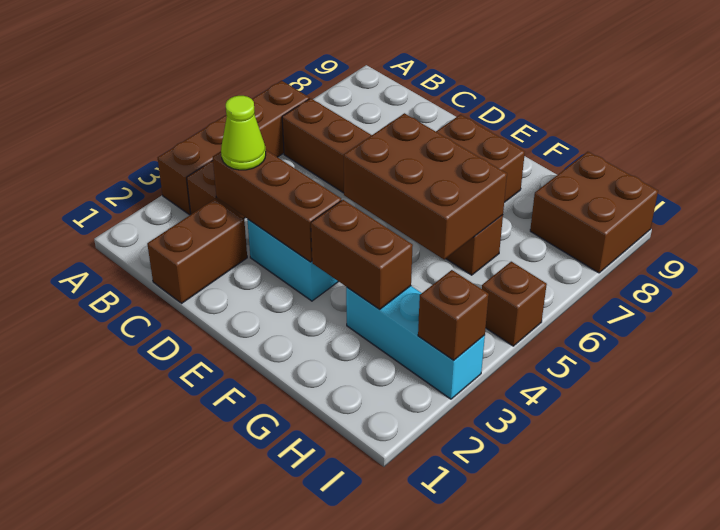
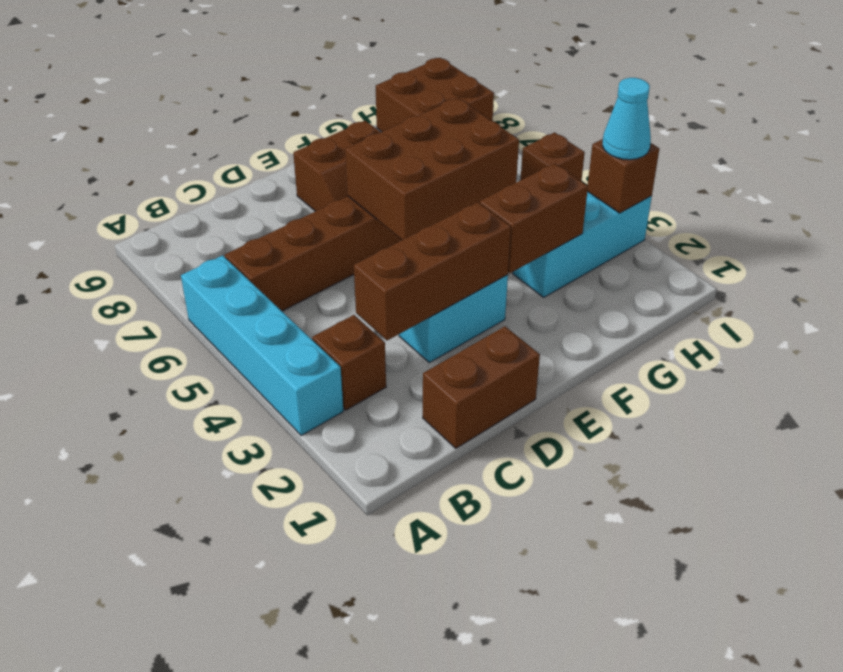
brown brick A3:A6 level 1 -> cyan brick A3:A6 level 1
brown brick C1:C2 level 1 -> brown brick C1:D1 level 1
lime cone C3 level 3 -> none
none -> cyan cone I3 level 3

